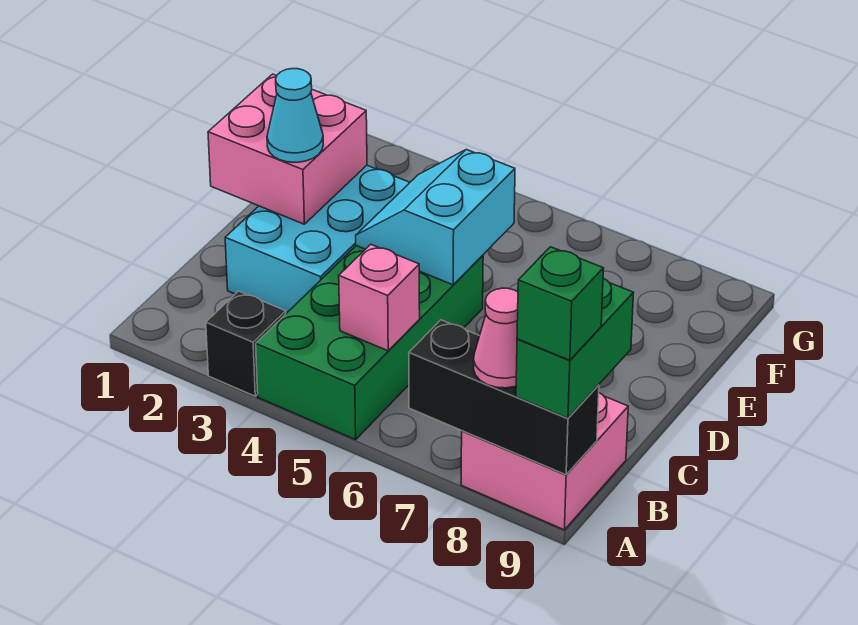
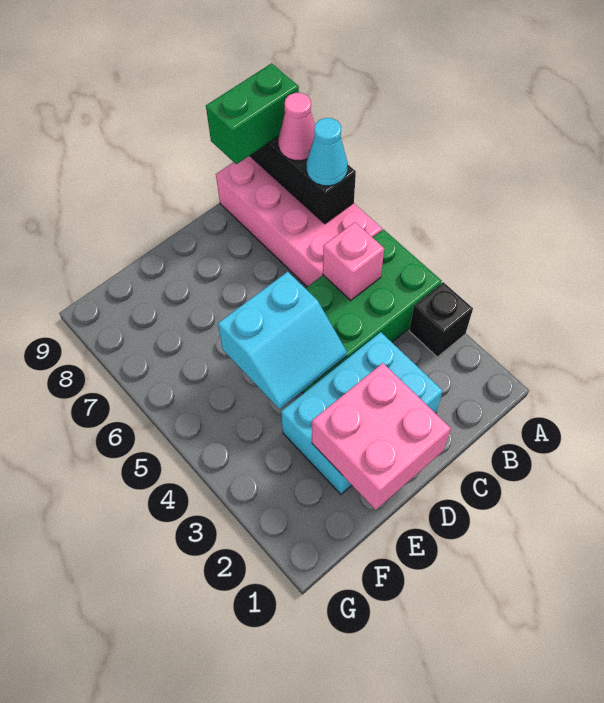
pink brick A8:B9 level 1 -> pink brick A6:B9 level 1
green brick A9 level 4 -> none
cyan cone D2 level 3 -> cyan cone A7 level 3

